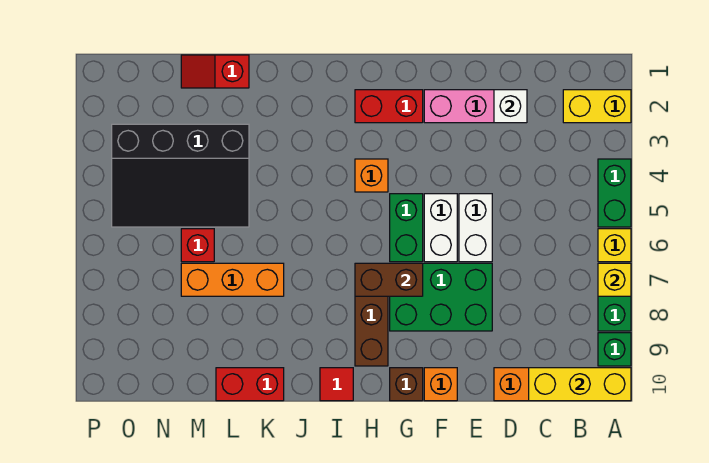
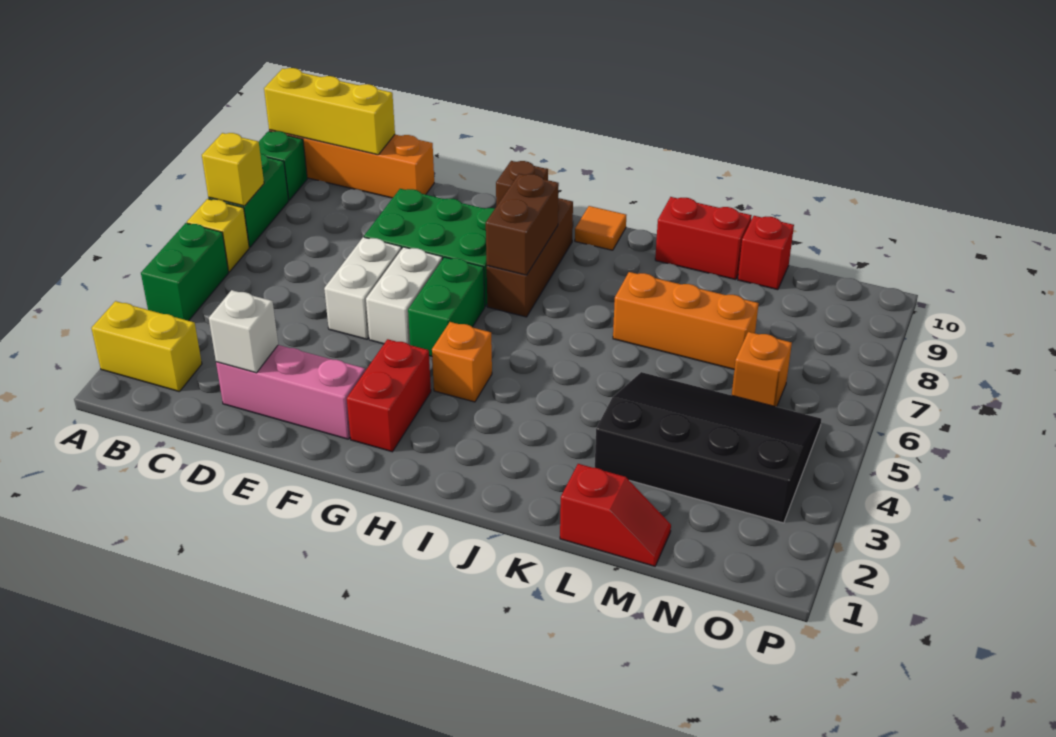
orange brick F10 level 1 -> orange brick N6 level 1
red brick G2:H2 level 1 -> red brick G2:G3 level 1
brown brick G7:H7 level 2 -> brown brick H7:H8 level 2
red tile I10 level 1 -> orange tile I10 level 1
red brick M6 level 1 -> red brick M10 level 1

